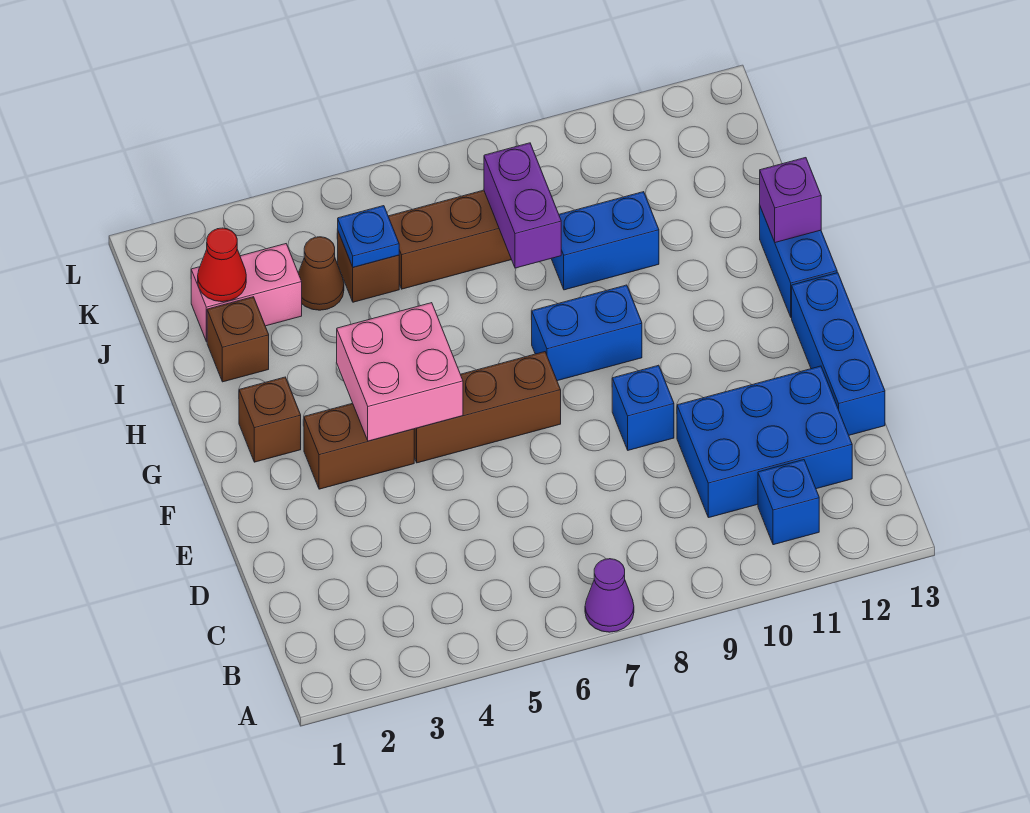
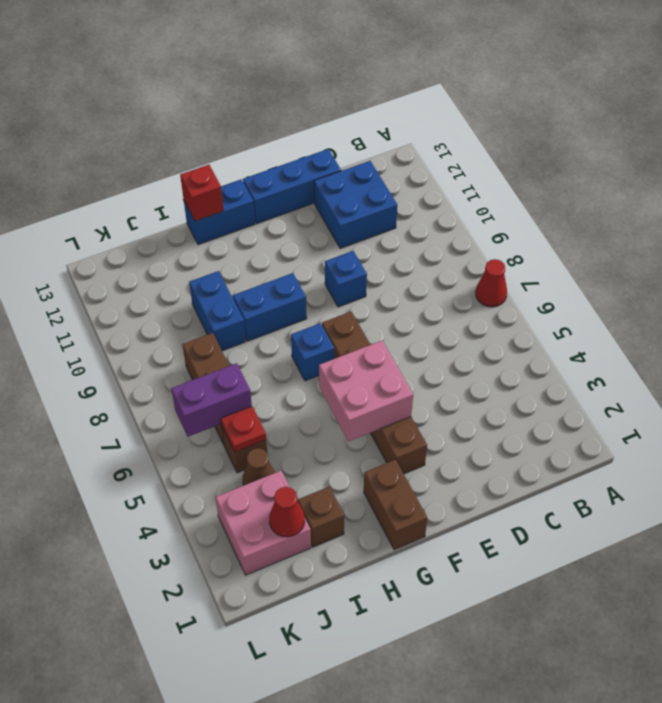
purple cone A7 level 1 -> red cone A7 level 1
blue brick B11 level 1 -> blue brick G7 level 1
blue brick C10:D12 level 1 -> blue brick C11:D12 level 1
brown brick G2 level 1 -> brown brick G1:G2 level 1
blue brick G8:G9 level 1 -> blue brick G9:H9 level 1
purple brick H13 level 2 -> red brick H13 level 2
purple brick I8:J8 level 2 -> purple brick J6:K6 level 2
pink brick J2:J3 level 1 -> pink brick J2:K3 level 1
blue plate J5 level 2 -> red plate J5 level 2

